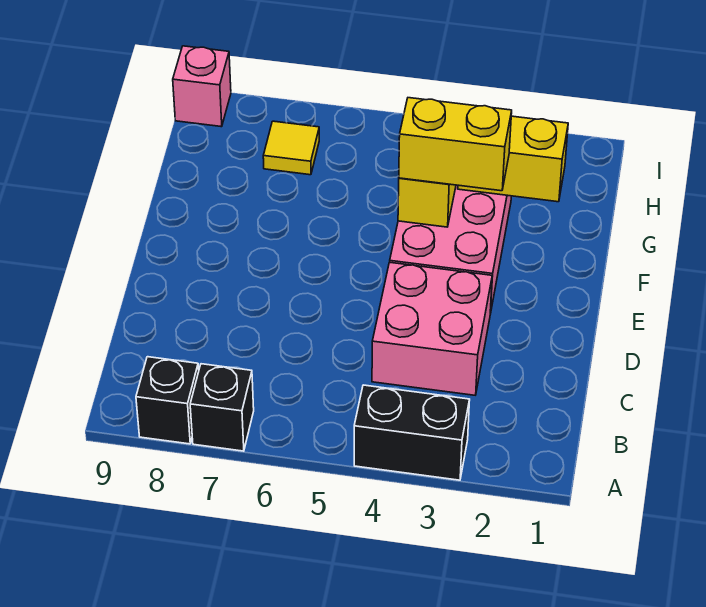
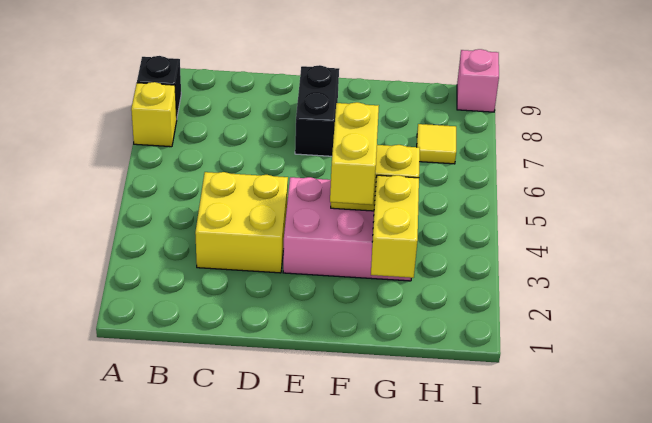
black brick A3:A4 level 1 -> black brick E7:E8 level 1
black brick A7 level 1 -> yellow brick A7 level 1
pink brick C3:D4 level 1 -> yellow brick C3:D4 level 1

